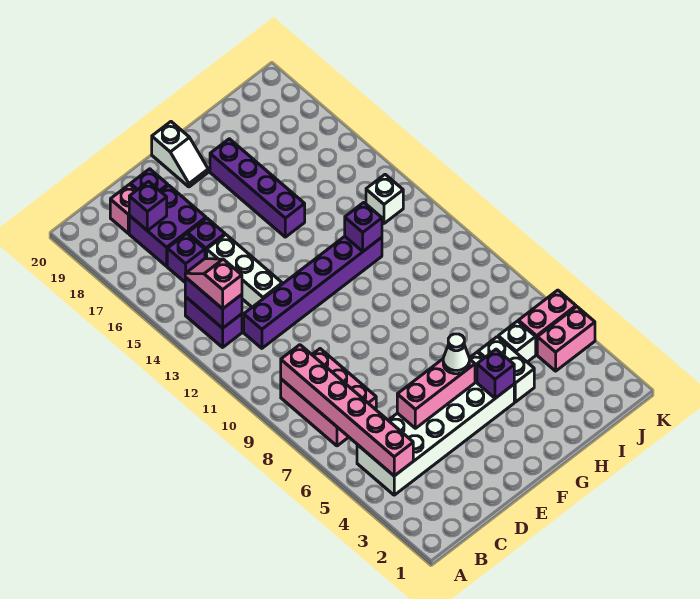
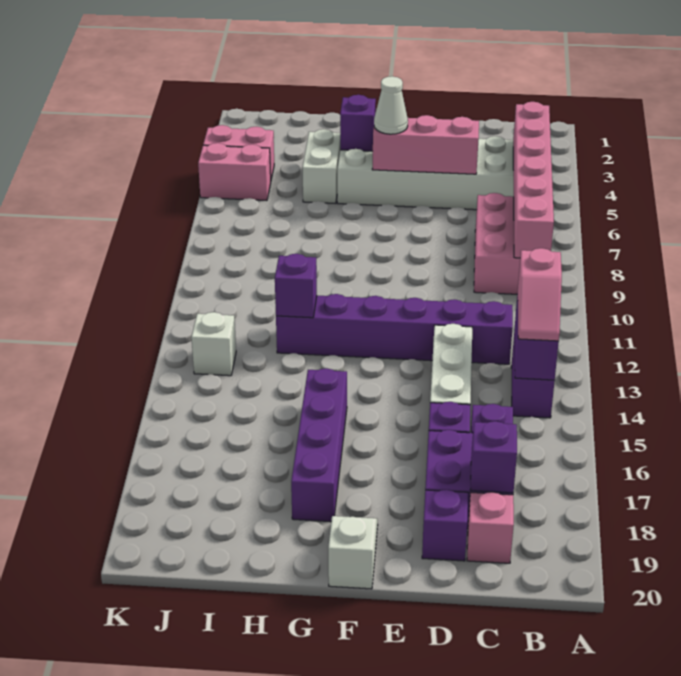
white brick I5 level 1 -> none

